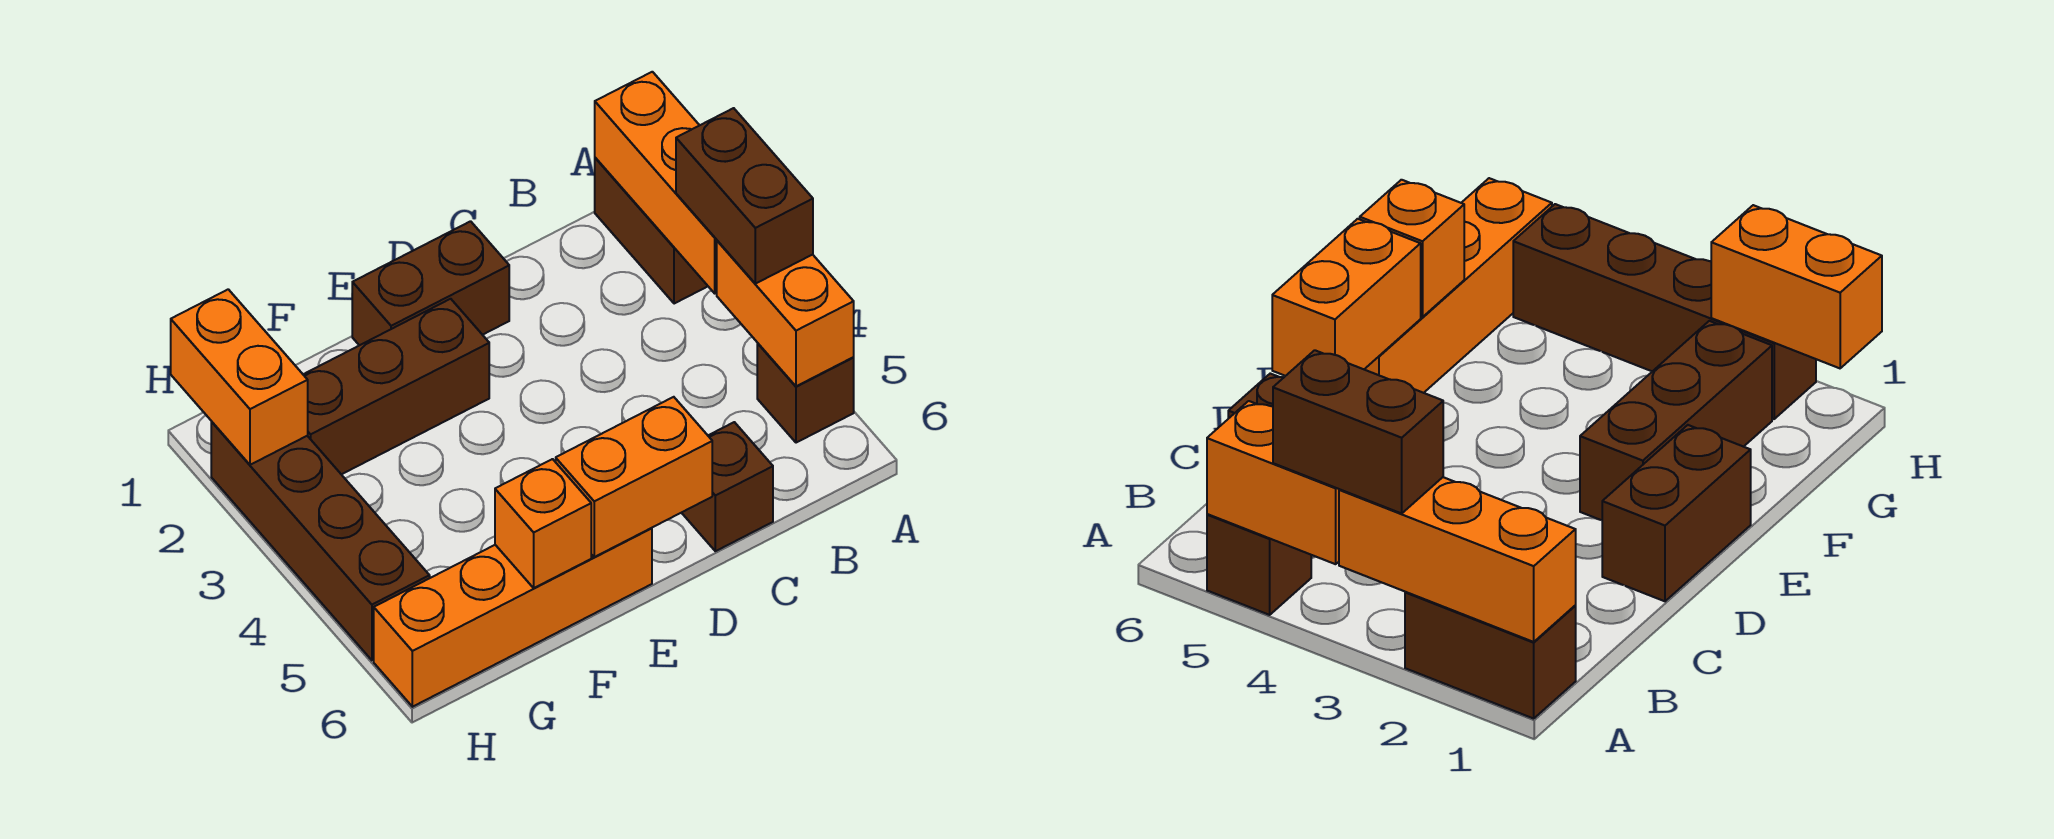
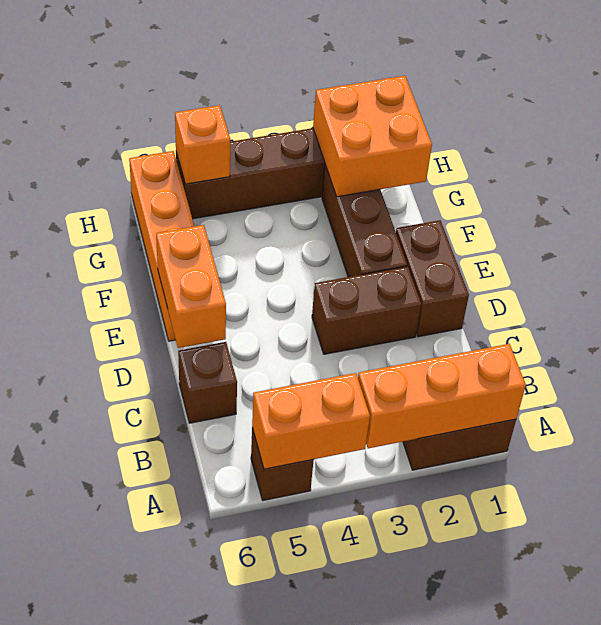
brown brick A3:A4 level 3 -> brown brick D2:D3 level 1
orange brick F6 level 2 -> orange brick H5 level 2
orange brick H1:H2 level 2 -> orange brick G1:H2 level 2

